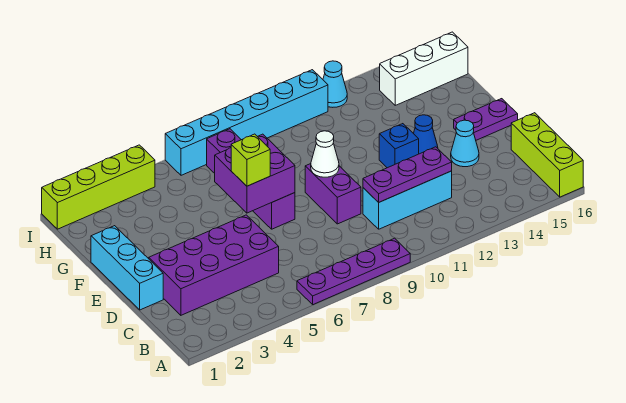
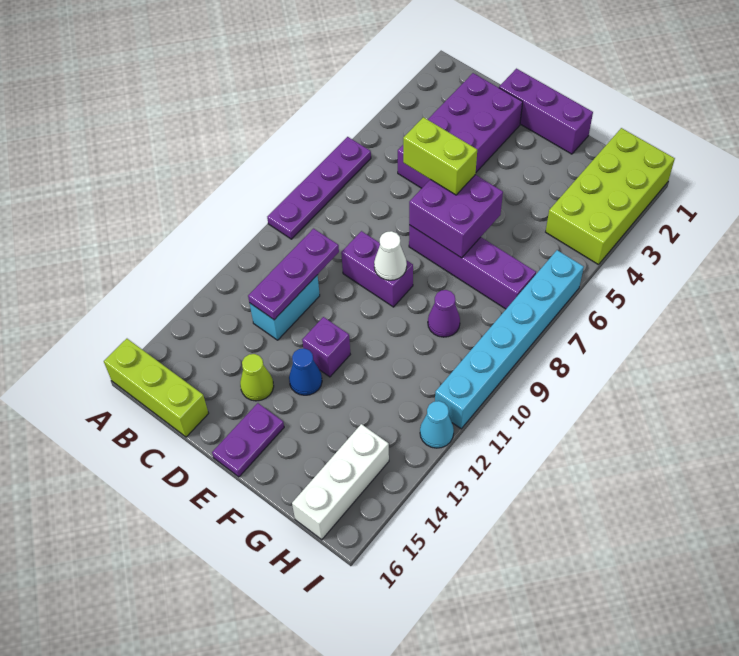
cyan brick C10:C12 level 1 -> cyan brick C11:C12 level 1
cyan brick D1:F1 level 1 -> purple brick D1:F1 level 1
cyan cone D14 level 1 -> lime cone D14 level 1
lime brick E6 level 3 -> lime brick D6:E6 level 3
blue brick E12 level 1 -> purple brick E12 level 1
none -> purple cone G9 level 1
lime brick I1:I4 level 1 -> lime brick H1:I4 level 1

